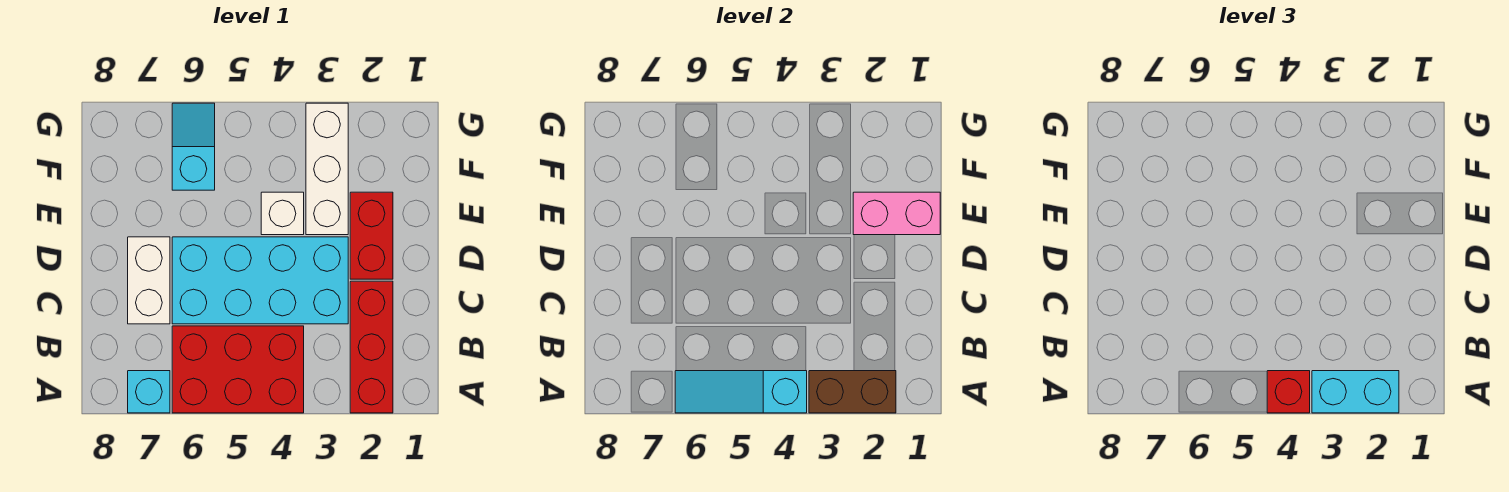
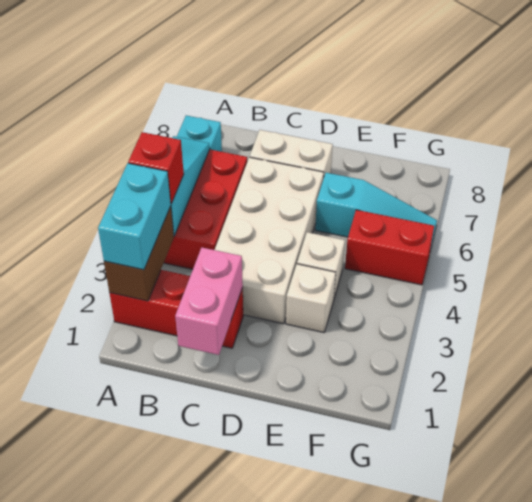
cyan brick C3:D6 level 1 -> white brick C3:D6 level 1
red brick D2:E2 level 1 -> red brick F5:G5 level 1
pink brick E1:E2 level 2 -> pink brick C1:C2 level 2
white brick E3:G3 level 1 -> white brick E3 level 1
cyan slope F6:G6 level 1 top F -> cyan slope E6:G6 level 1 top E

